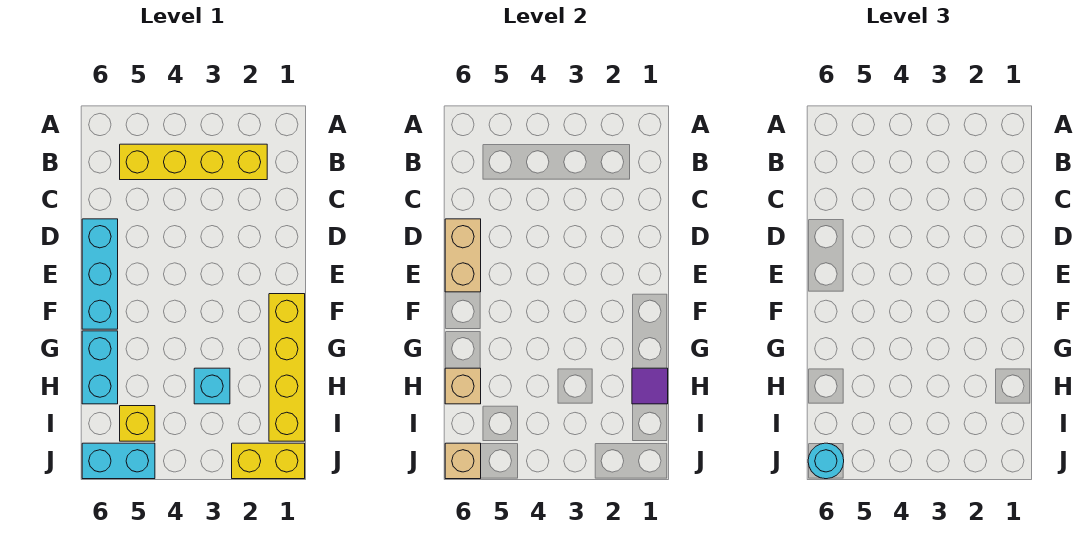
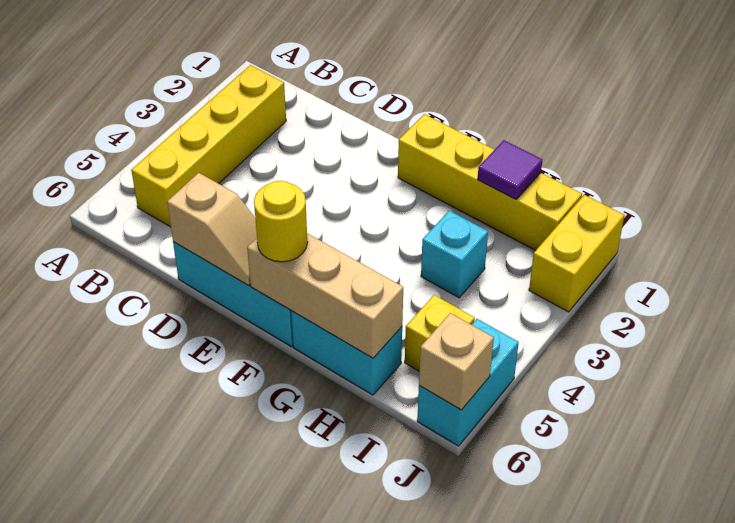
tan brick D6:E6 level 2 -> tan slope D6:E6 level 2 top D
none -> yellow round brick F6 level 3
tan brick H6 level 2 -> tan brick F6:H6 level 2
cyan round brick J6 level 3 -> none

